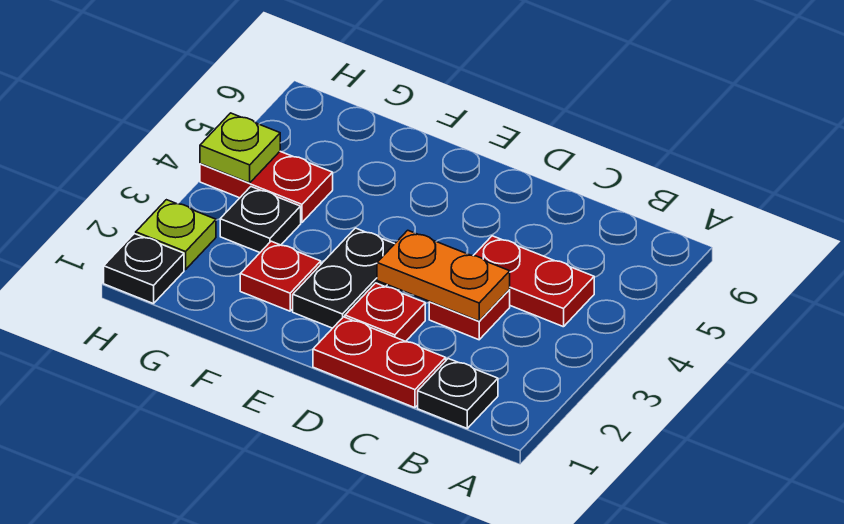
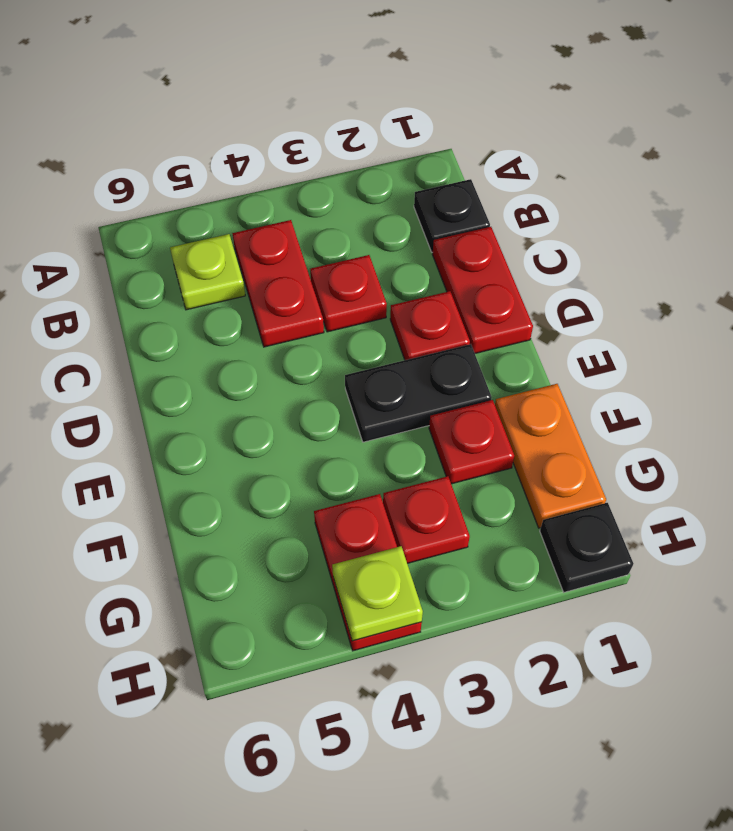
orange plate C3:D3 level 2 -> orange plate F1:G1 level 1
black plate G3 level 1 -> red plate G3 level 1
lime plate H2 level 1 -> lime plate B5 level 1

